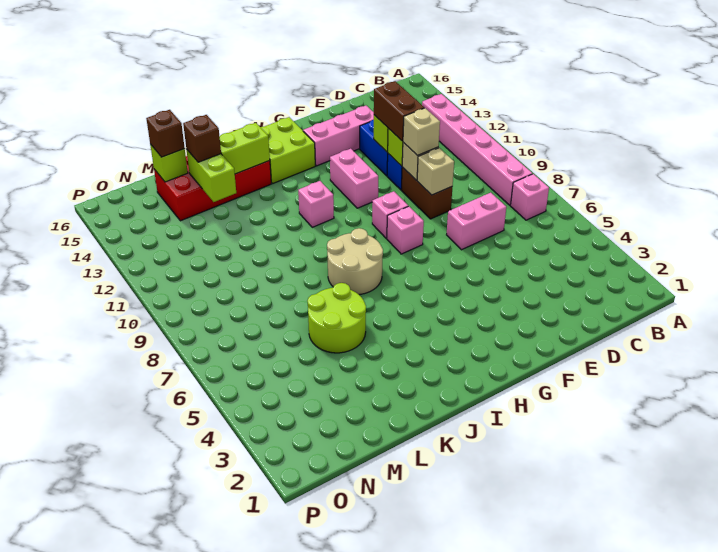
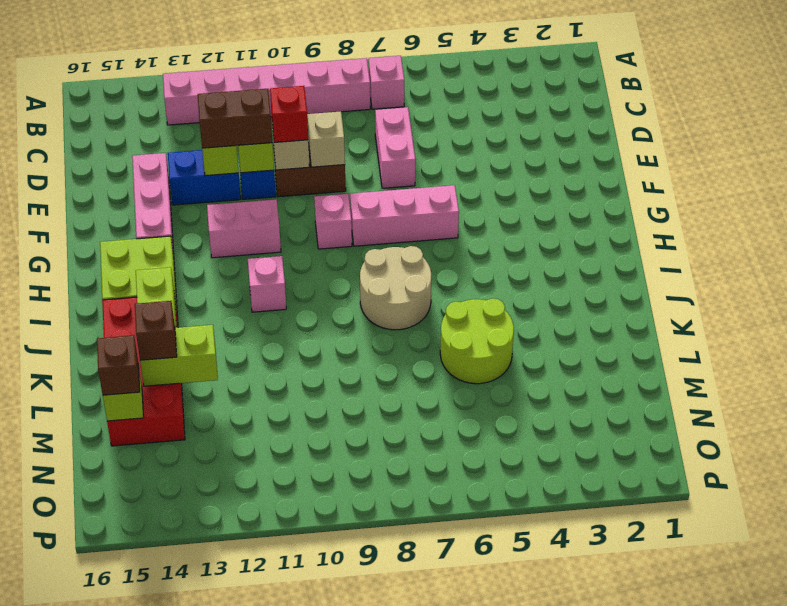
tan brick E10 level 3 -> red brick E10 level 3
pink brick G8 level 1 -> pink brick G6:G8 level 1

